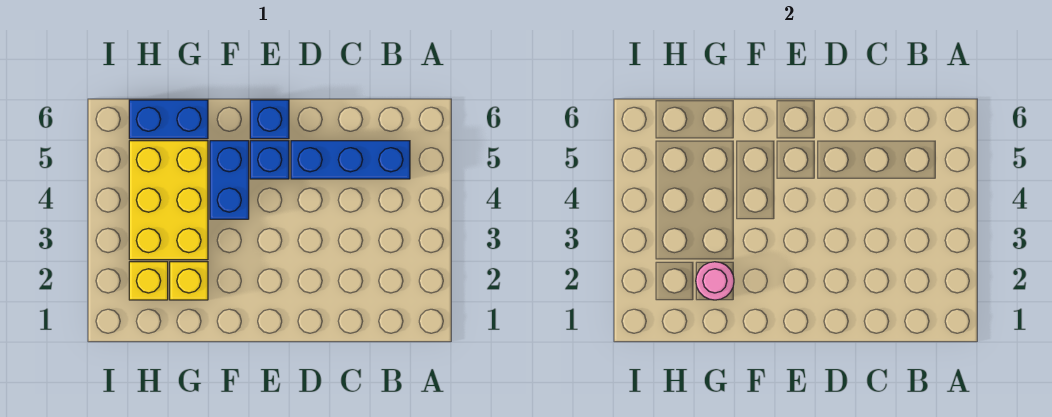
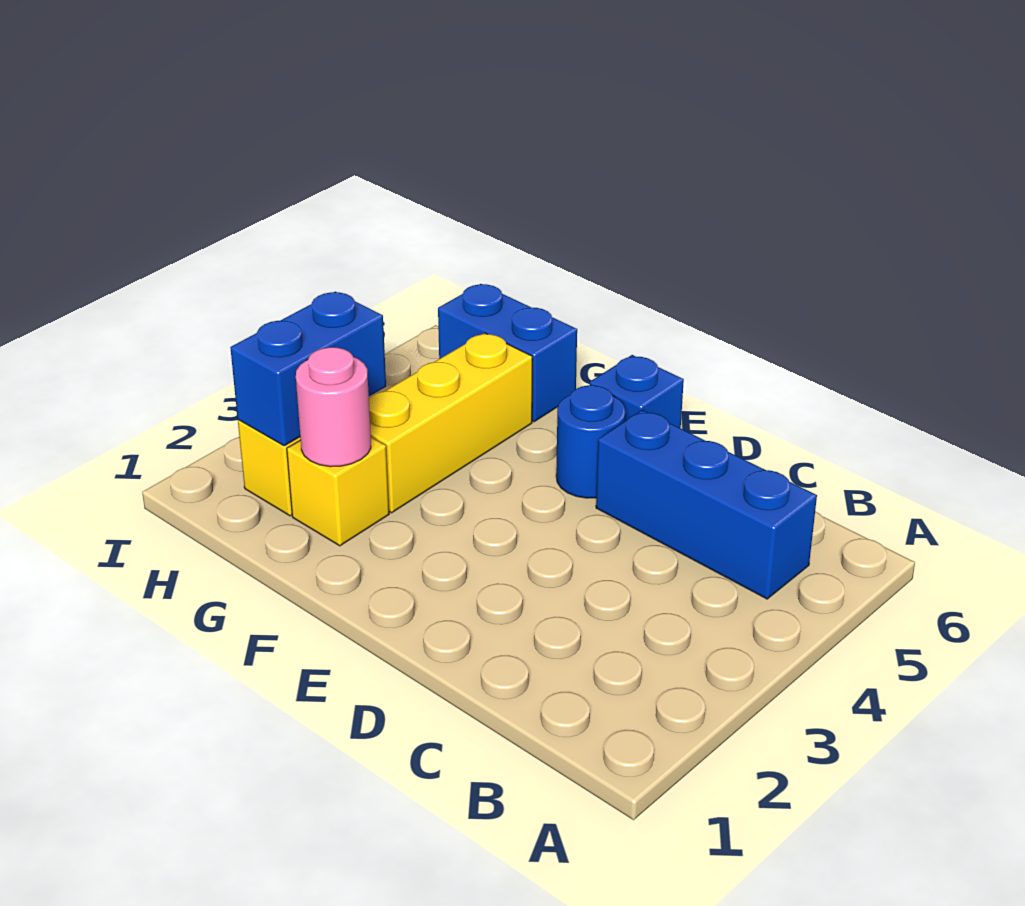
blue brick E5 level 1 -> blue round brick E5 level 1
blue brick F4:F5 level 1 -> blue brick H2:H3 level 2
yellow brick G3:H5 level 1 -> yellow brick G3:G5 level 1

